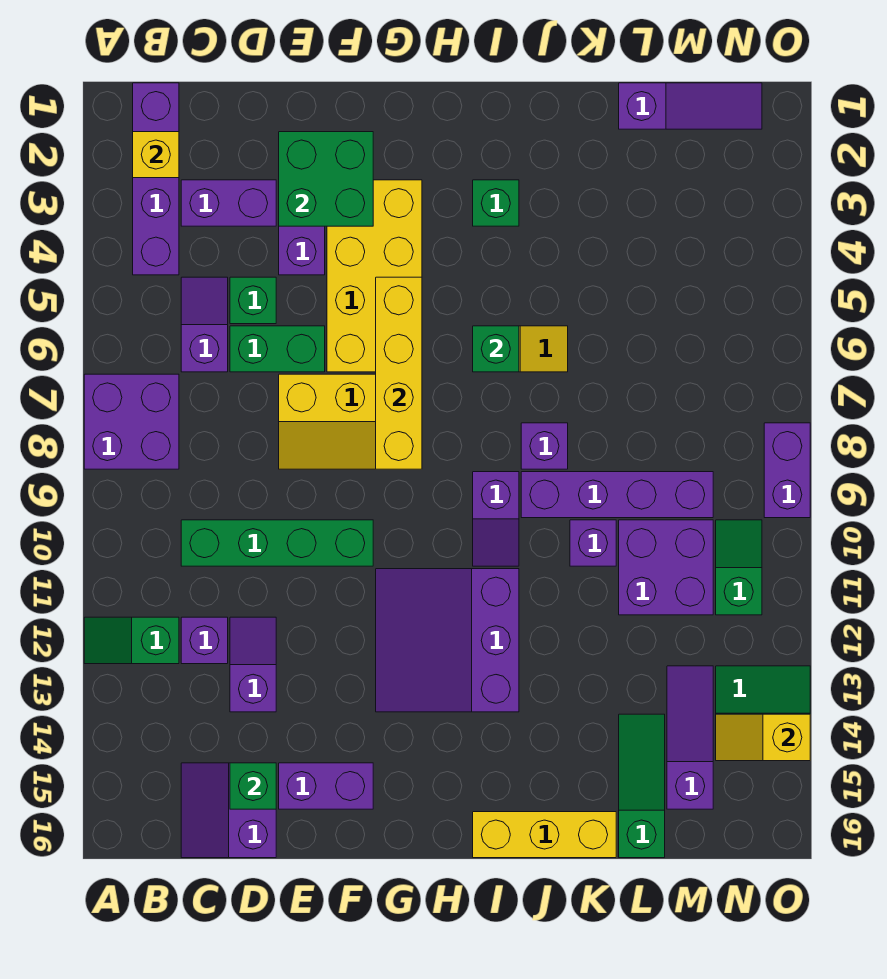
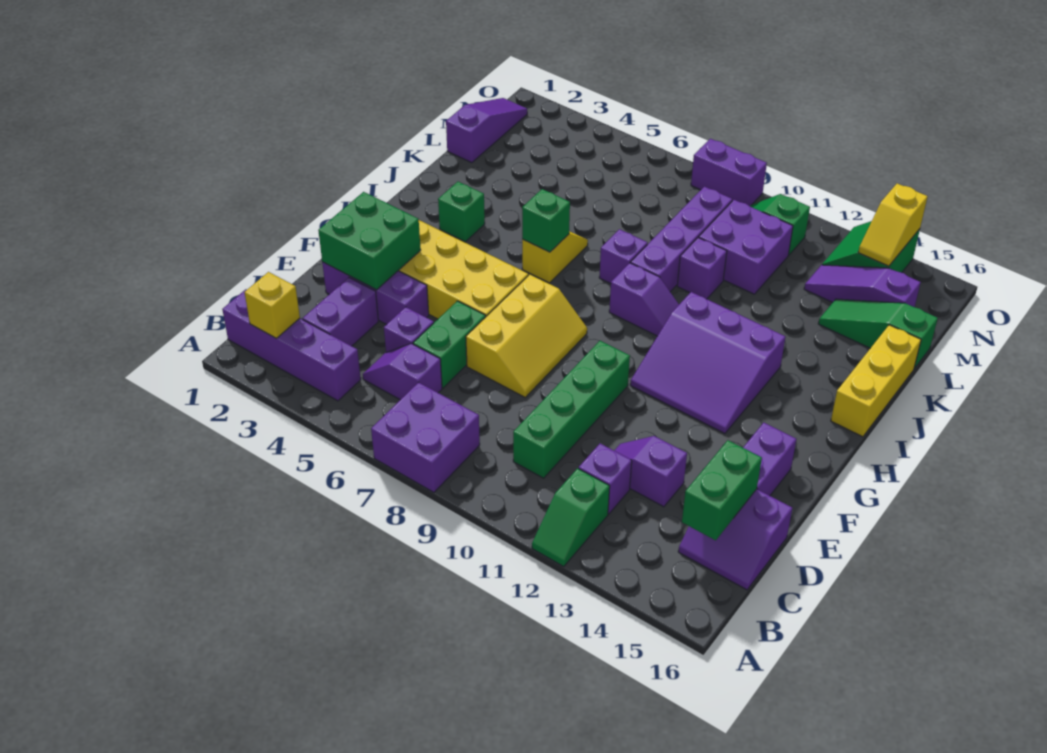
green brick D5 level 1 -> purple brick D5 level 1
green brick D15 level 2 -> green brick C15:D15 level 2
yellow brick G5:G8 level 2 -> none

